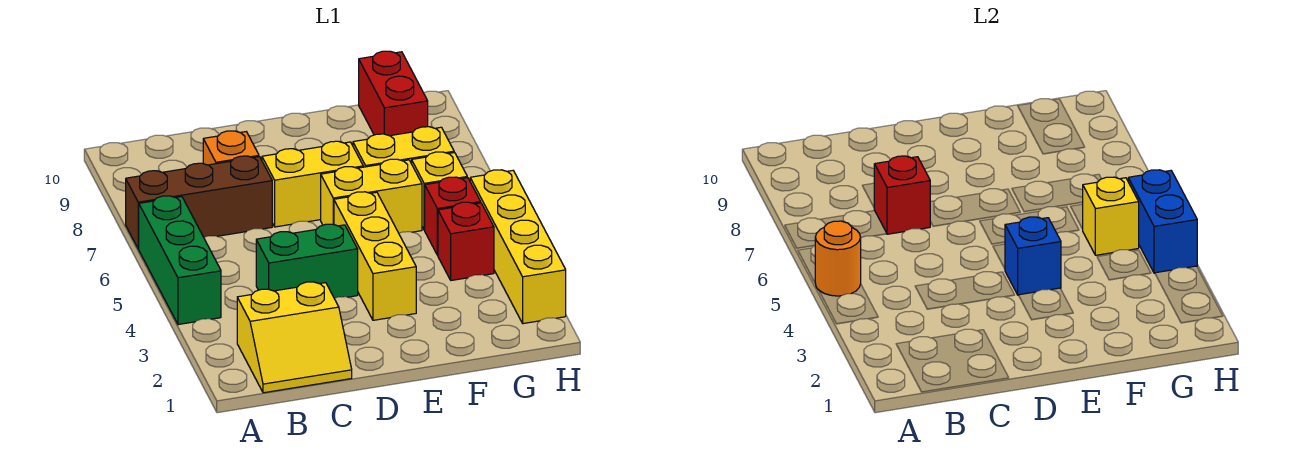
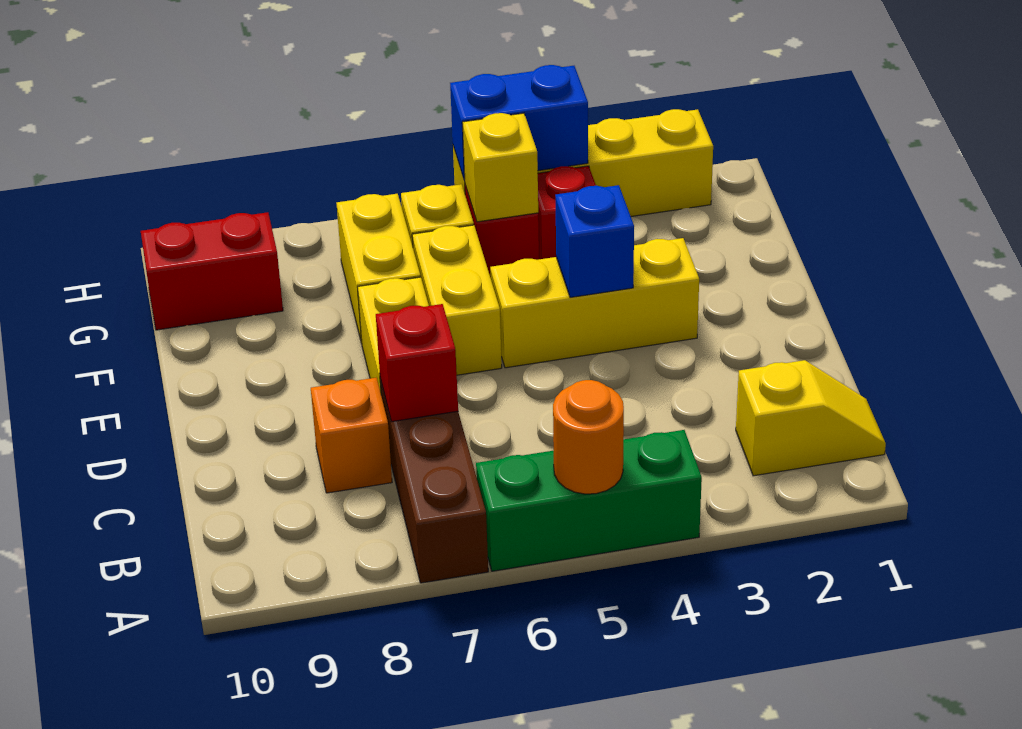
yellow slope B1:C2 level 1 top 2 -> yellow slope B1:B2 level 1 top 2
green brick C4:D4 level 1 -> none

